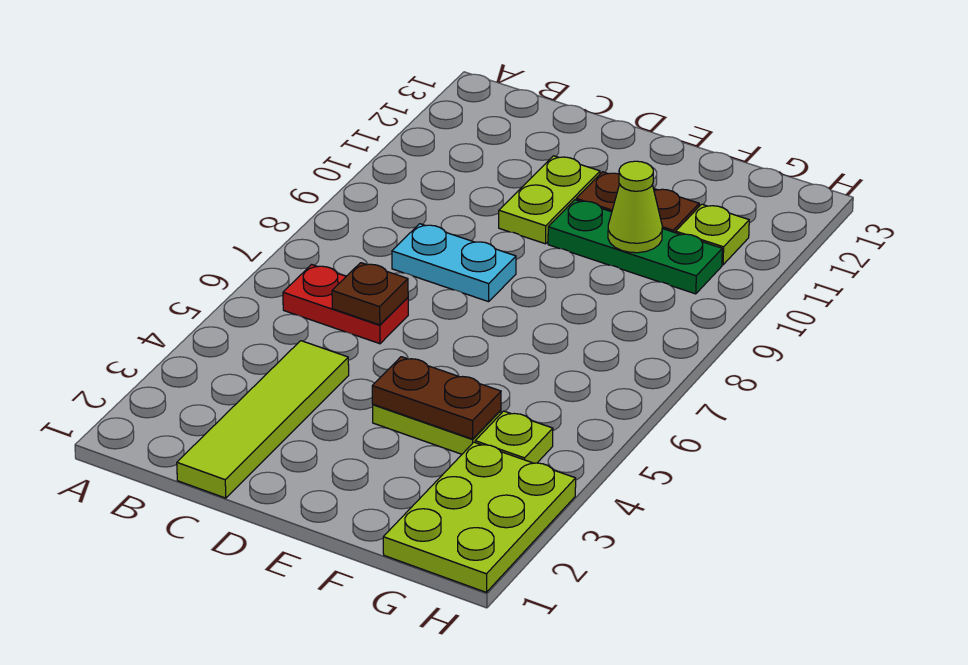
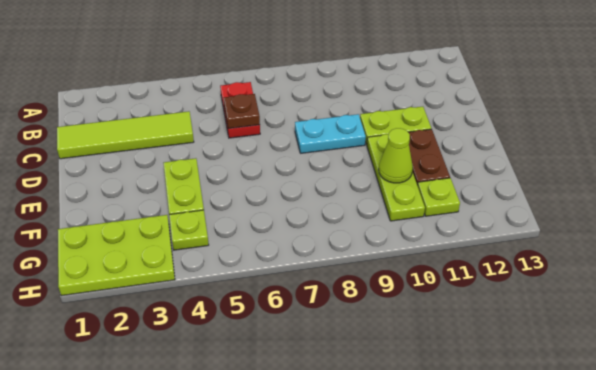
cyan plate C8:D8 level 1 -> cyan plate D8:D9 level 1
brown plate E4:F4 level 2 -> none
green plate E10:G10 level 1 -> lime plate E10:G10 level 1

